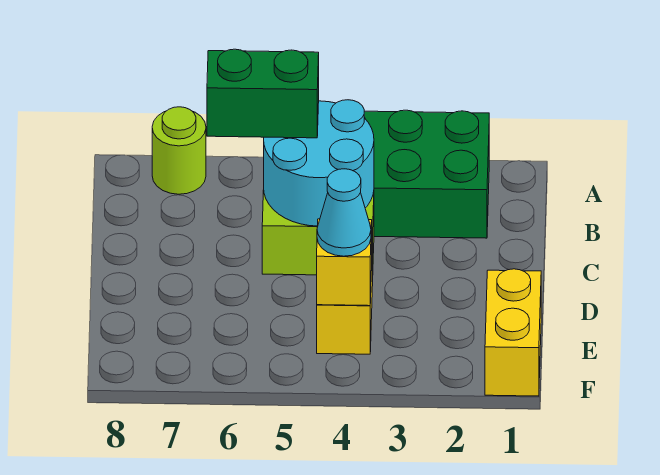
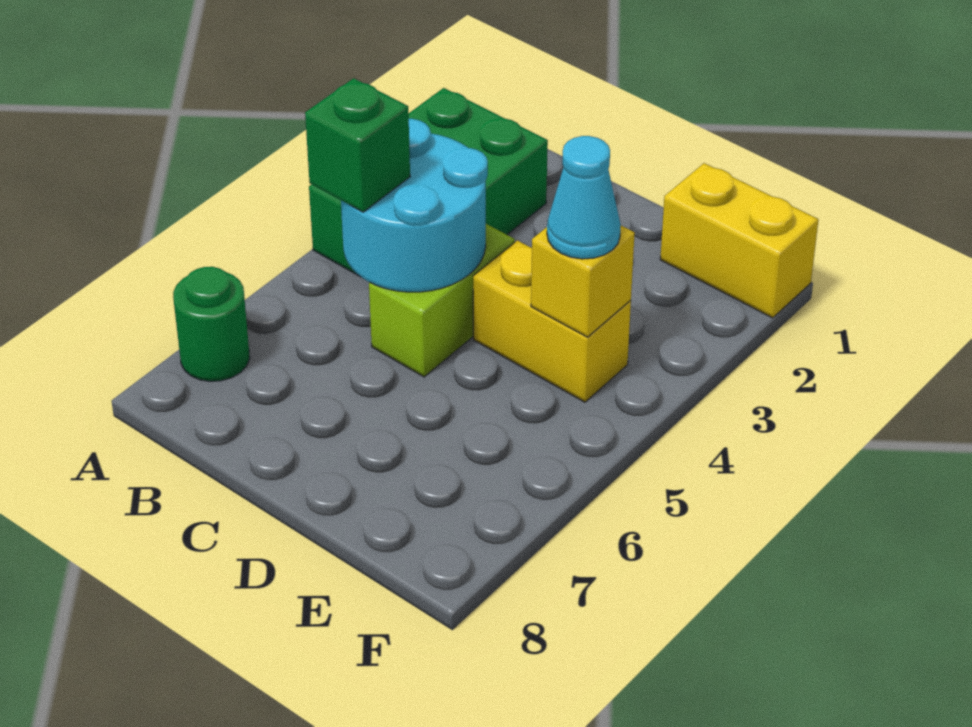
lime round brick A7 level 1 -> green round brick A7 level 1
green brick B5:B6 level 3 -> green brick B5 level 3

